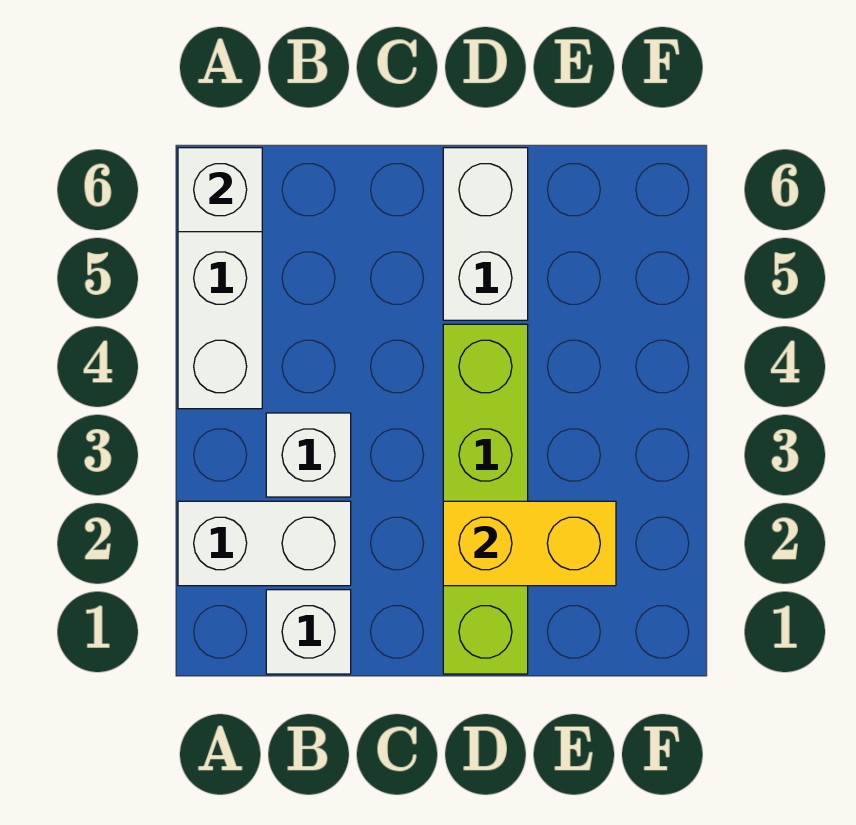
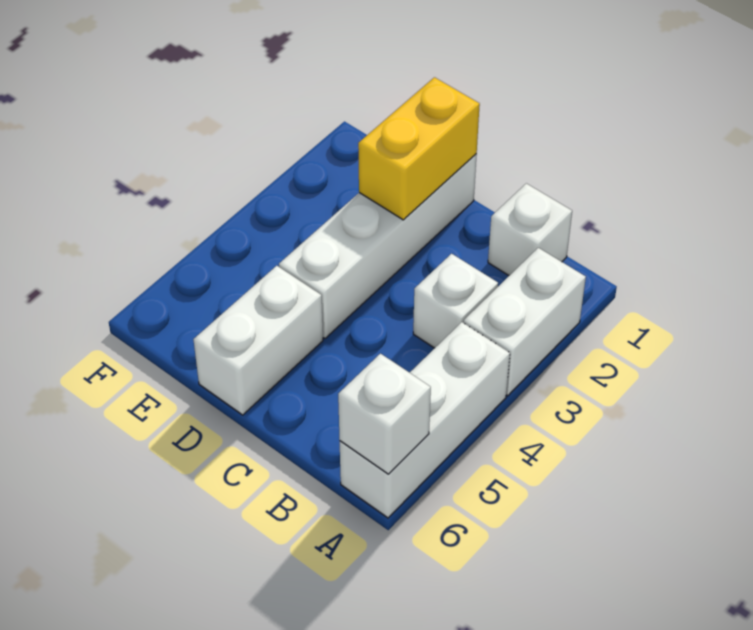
white brick A2:B2 level 1 -> white brick A2:A3 level 1
lime brick D1:D4 level 1 -> white brick D1:D4 level 1
yellow brick D2:E2 level 2 -> yellow brick D1:D2 level 2

